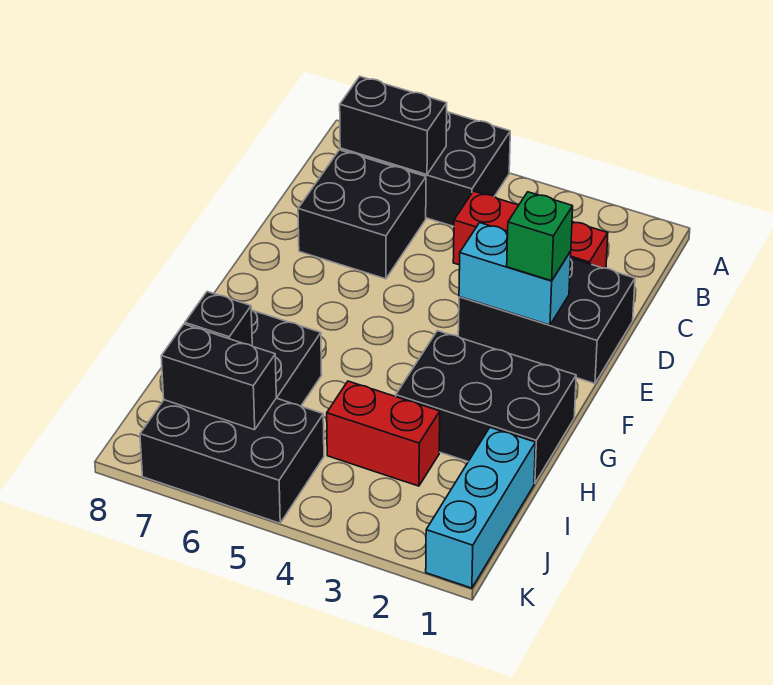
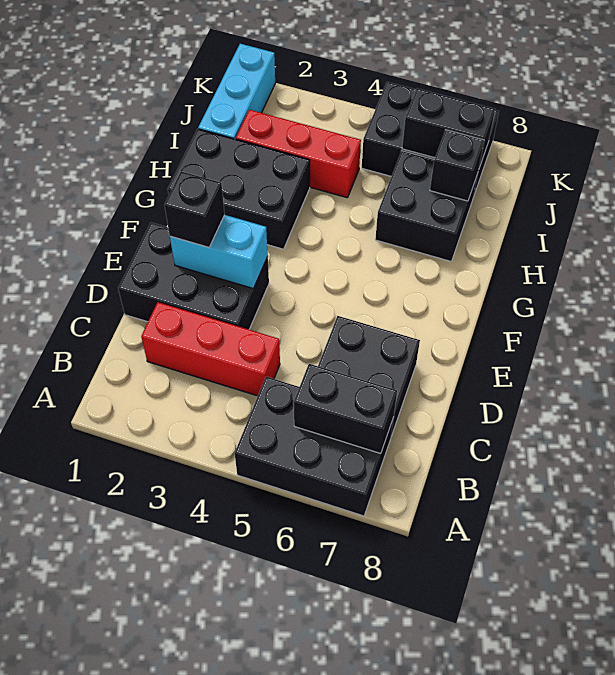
green brick E2 level 3 -> black brick E2 level 3
red brick I3:I4 level 1 -> red brick I2:I4 level 1

